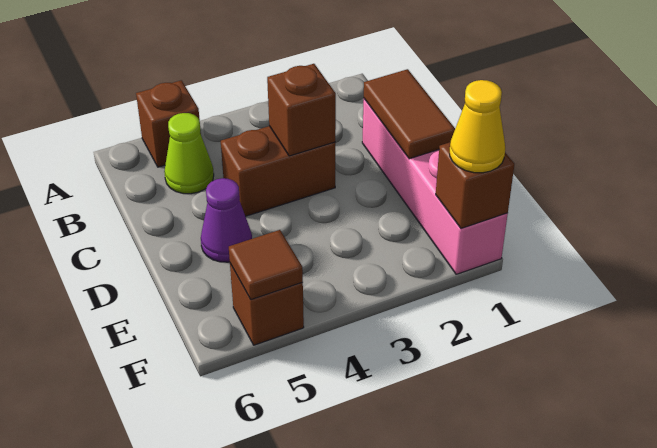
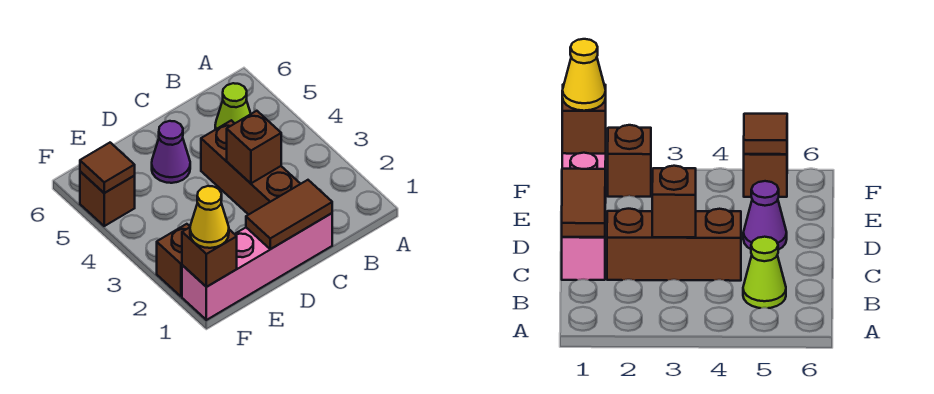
brown brick A5 level 1 -> brown brick F2 level 1
brown brick C3:C4 level 1 -> brown brick C2:C4 level 1

